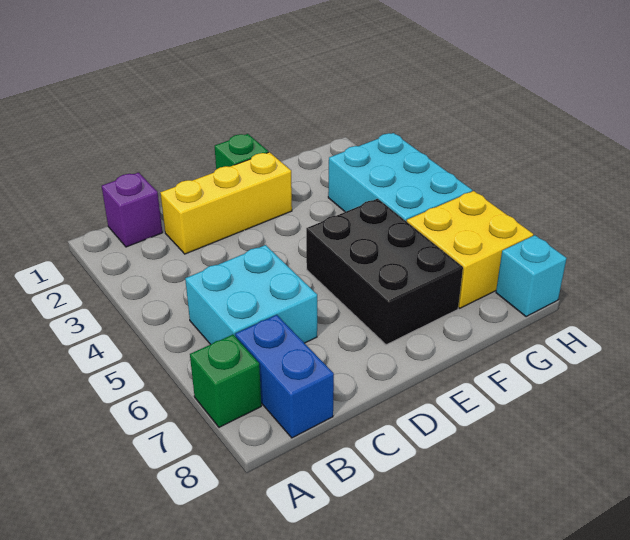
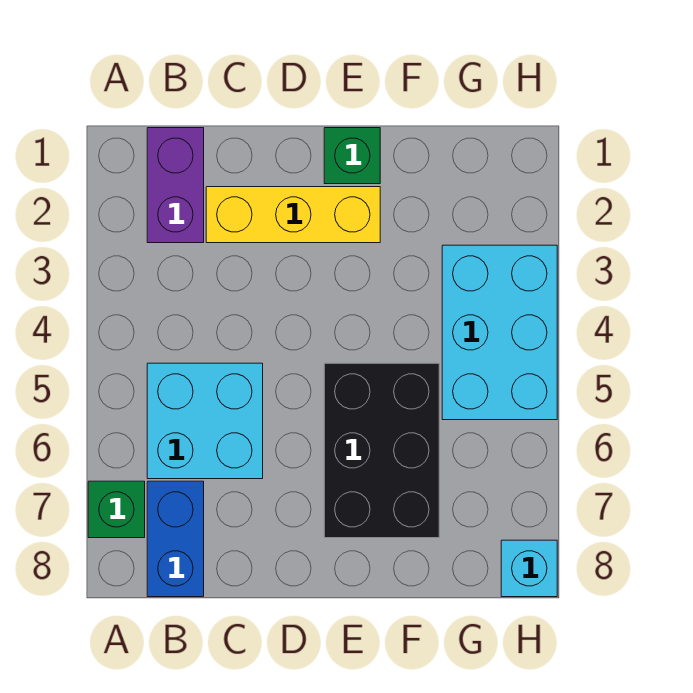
purple brick B1 level 1 -> purple brick B1:B2 level 1
yellow brick G6:H7 level 1 -> none

